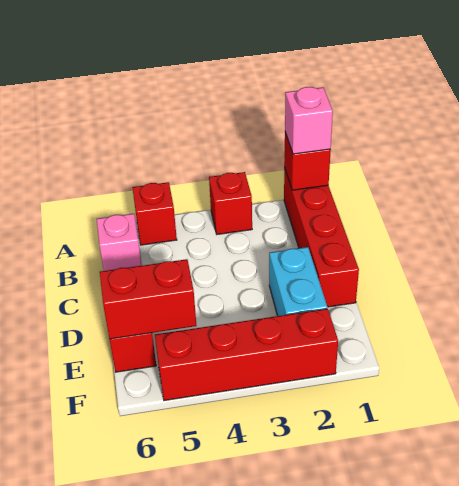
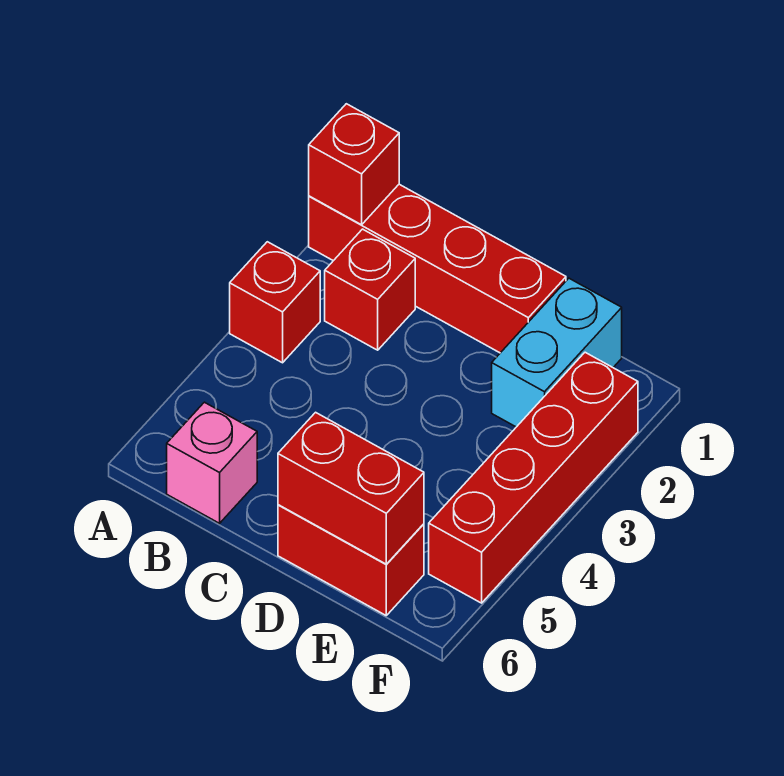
pink brick A1 level 3 -> none
red brick A5 level 1 -> red brick B2 level 1
cyan brick D2:E2 level 1 -> cyan brick E1:E2 level 1
red brick E5:E6 level 2 -> red brick D6:E6 level 2

